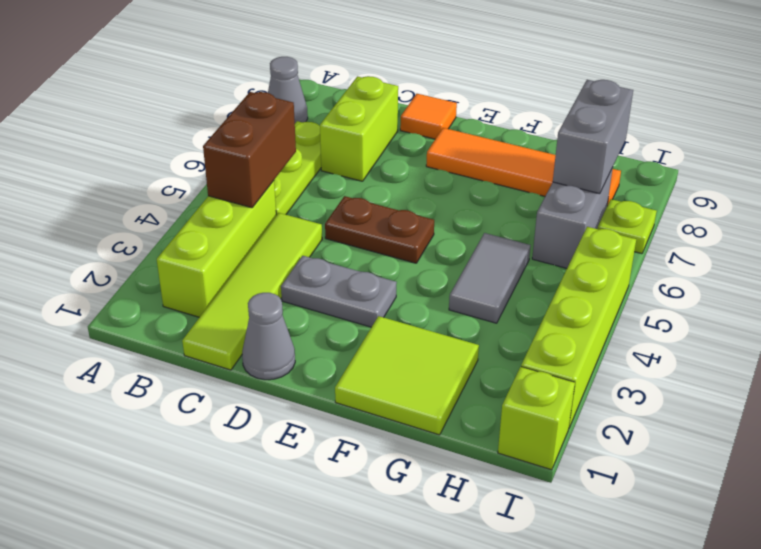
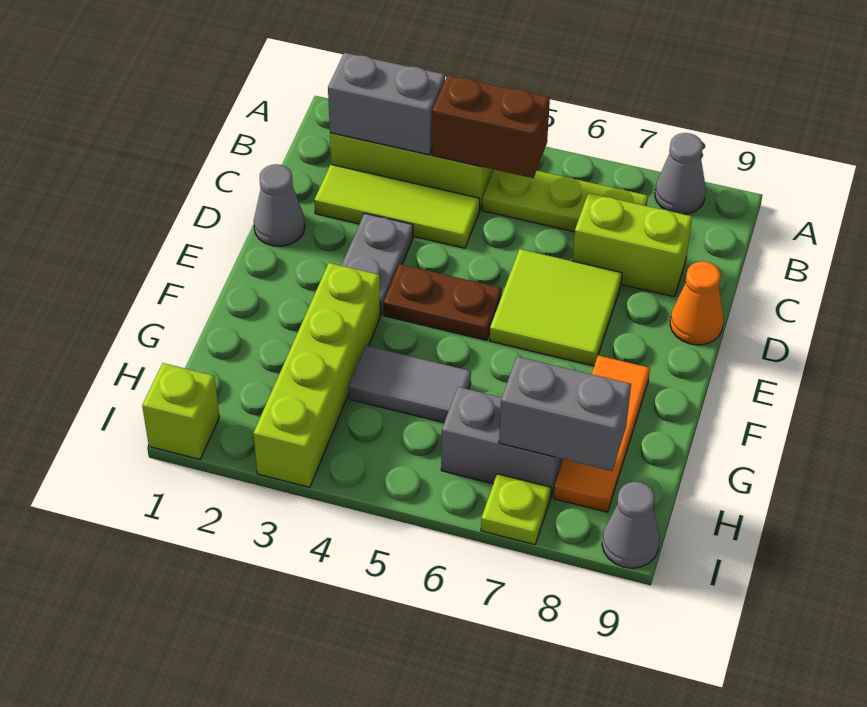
none -> grey brick B2:B3 level 2
lime tile C1:C4 level 1 -> lime tile C2:C4 level 1
brown plate D5:E5 level 1 -> brown plate E4:E5 level 1
orange tile D9 level 1 -> orange cone D9 level 1
orange tile E8:H8 level 1 -> orange tile F8:H8 level 1
lime tile F1:G2 level 1 -> lime tile D6:E7 level 1
lime brick I2:I5 level 1 -> lime brick F3:I3 level 1
none -> grey cone I9 level 1

